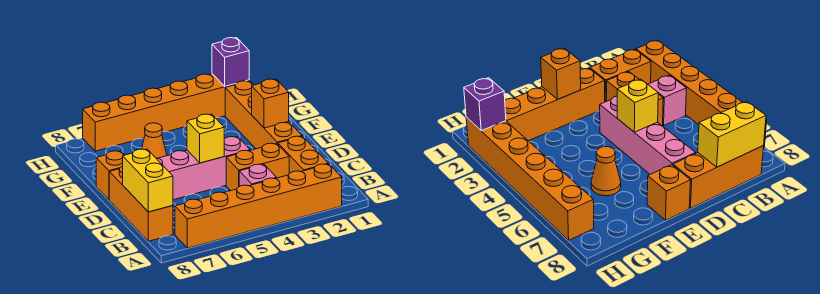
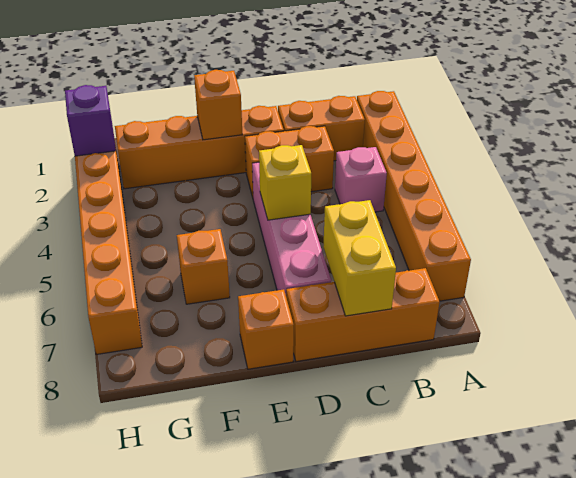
yellow brick B8:C8 level 2 -> yellow brick C7:C8 level 2
orange brick C3:C4 level 1 -> orange brick C3:D3 level 1
orange cone F6 level 1 -> orange brick F6 level 1

